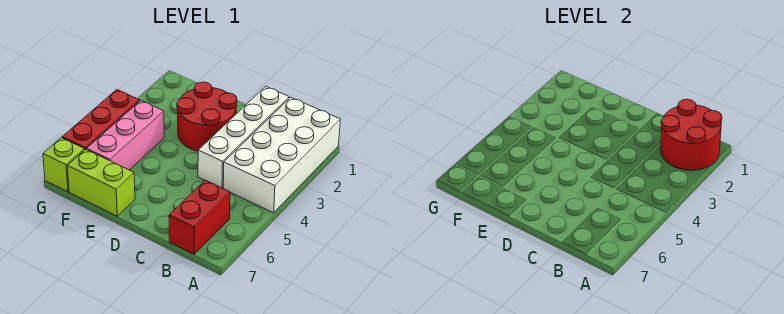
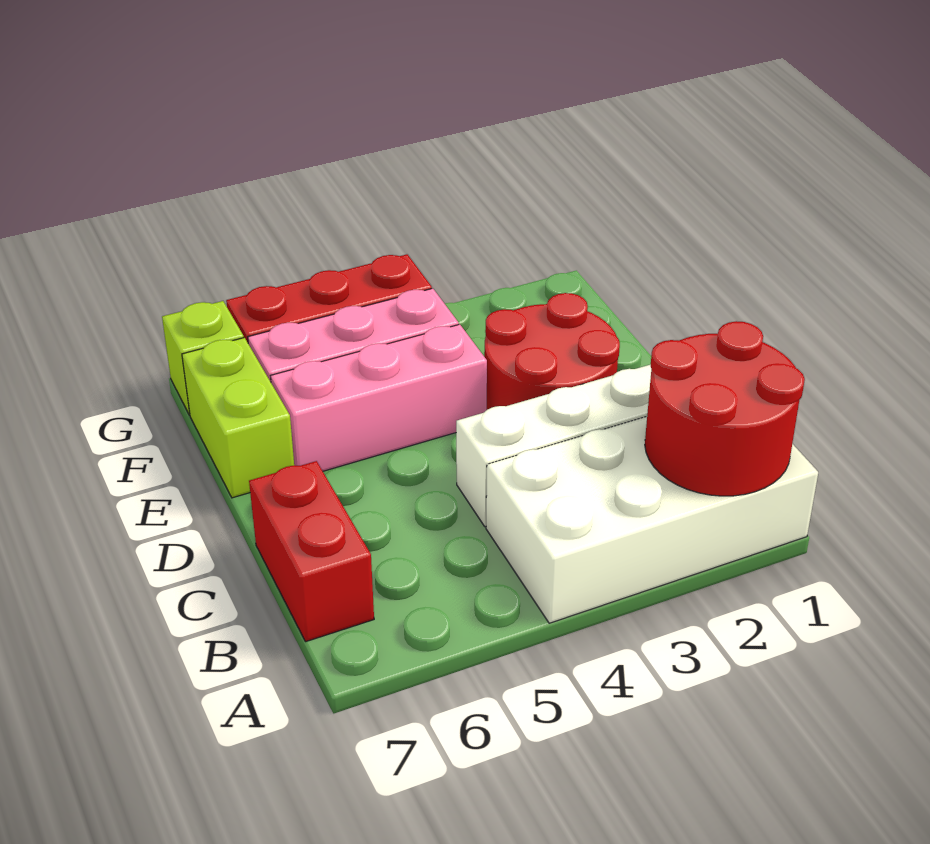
red brick B6:B7 level 1 -> red brick B7:C7 level 1
none -> pink brick E4:E6 level 1

